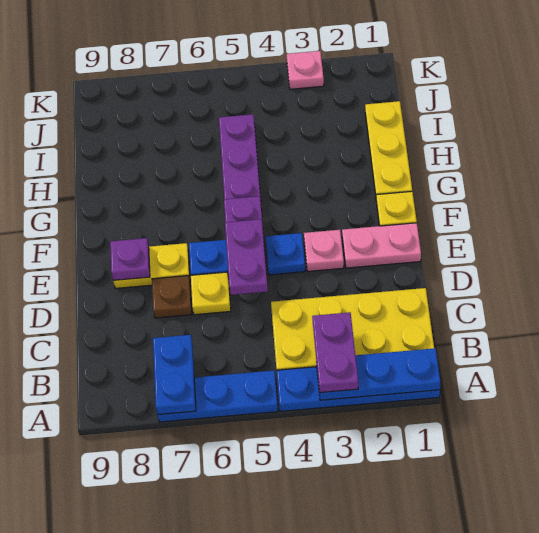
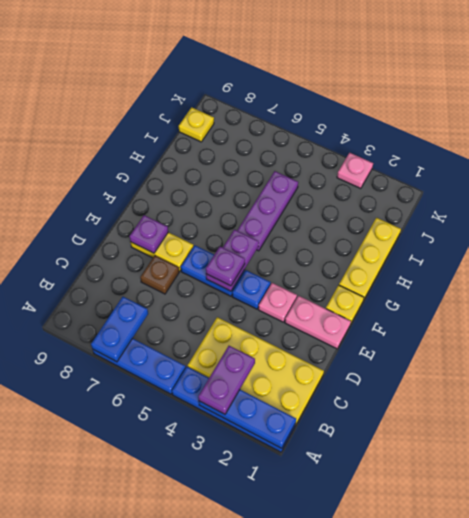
purple plate D5:E5 level 3 -> purple plate E5 level 3
yellow plate D6 level 1 -> yellow plate J9 level 1

